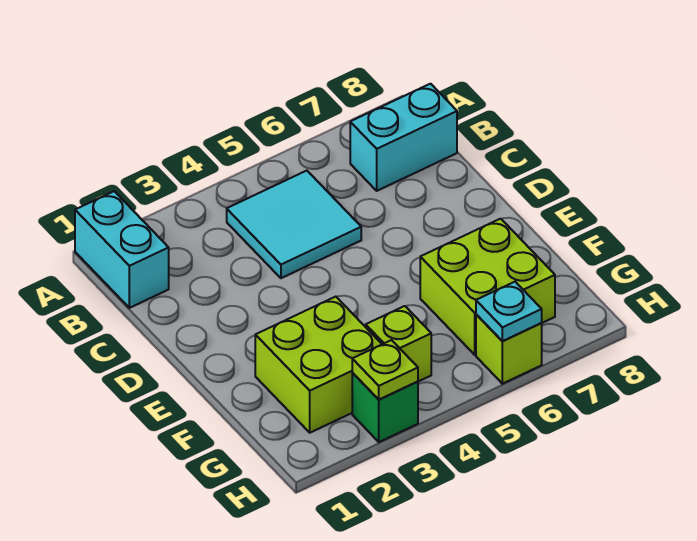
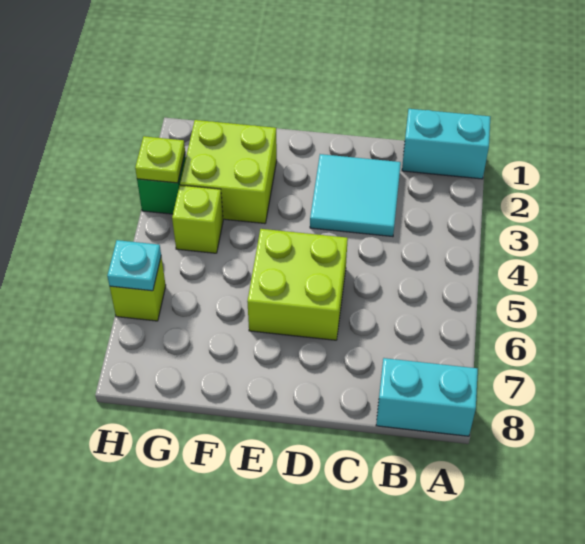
cyan tile B4:C5 level 1 -> cyan tile C2:D3 level 1
cyan brick B7:B8 level 1 -> cyan brick A8:B8 level 1
lime brick F6:G7 level 1 -> lime brick D5:E6 level 1

